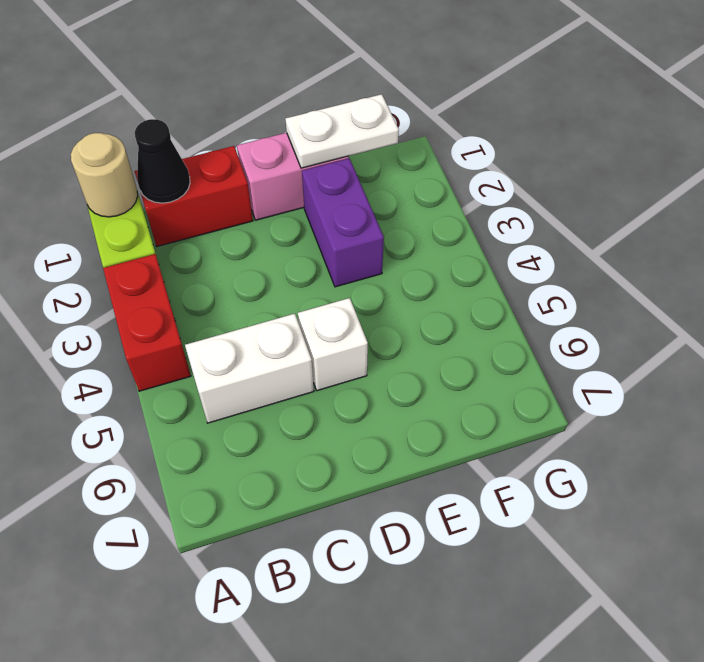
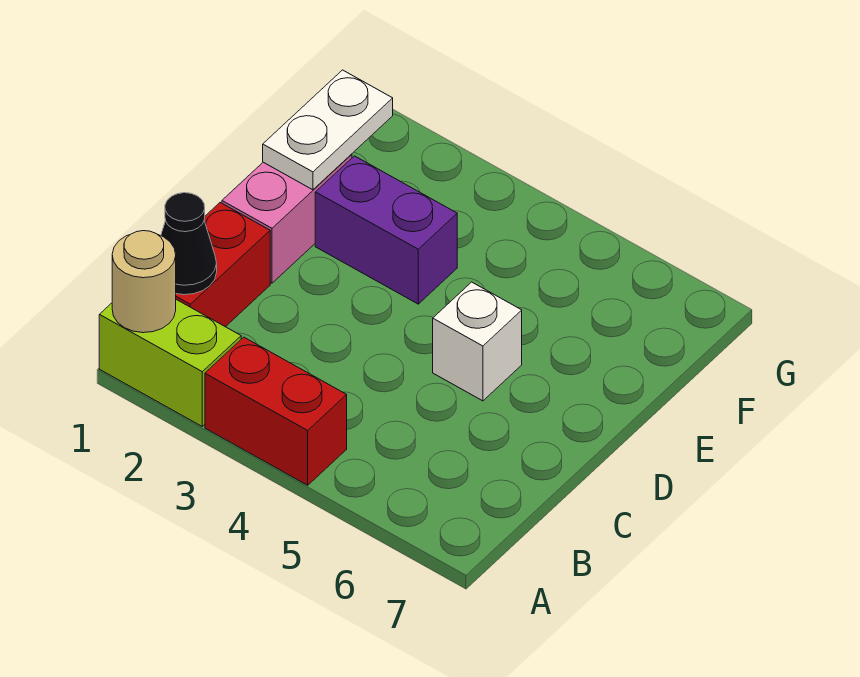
white brick B5:C5 level 1 -> none

